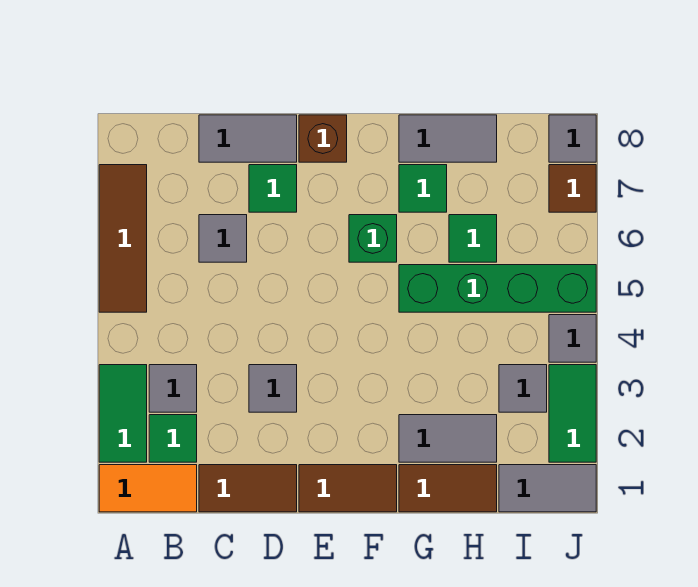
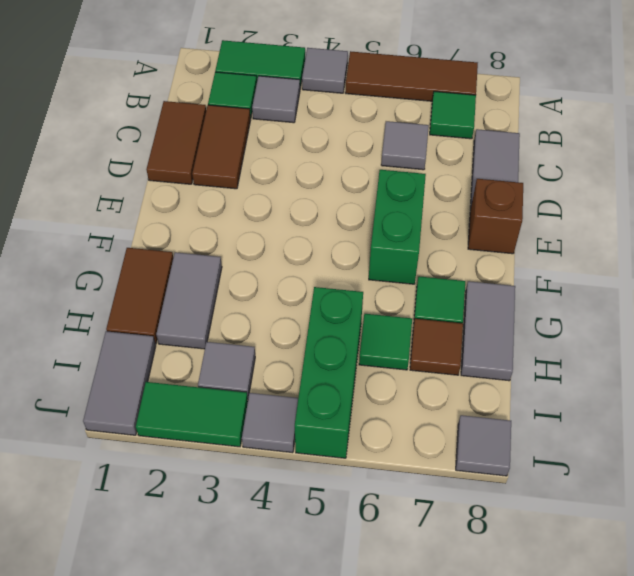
orange tile A1:B1 level 1 -> none
grey tile D3 level 1 -> grey tile A4 level 1
green tile D7 level 1 -> green tile B7 level 1
brown tile E1:F1 level 1 -> brown tile C2:D2 level 1
green brick F6 level 1 -> green brick E6:F6 level 1
green brick G5:J5 level 1 -> green brick H5:J5 level 1
brown tile J7 level 1 -> brown tile H7 level 1

